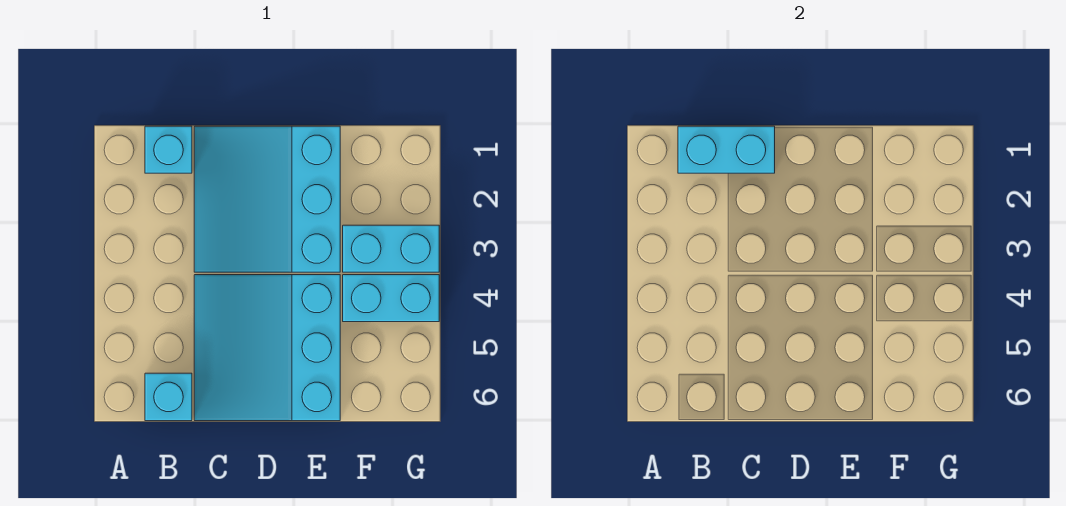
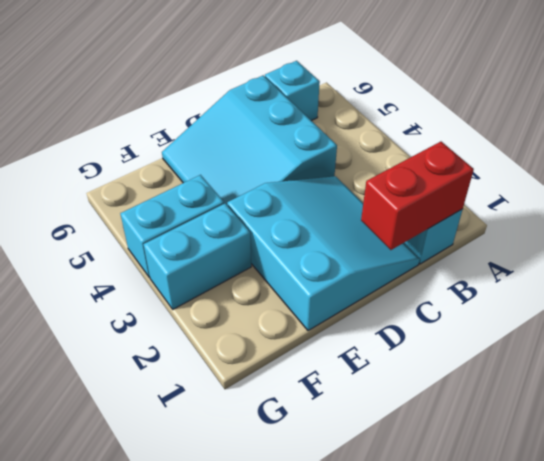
cyan brick B1:C1 level 2 -> red brick B1:C1 level 2
cyan slope C4:E6 level 1 top E -> cyan slope C4:E6 level 1 top C

